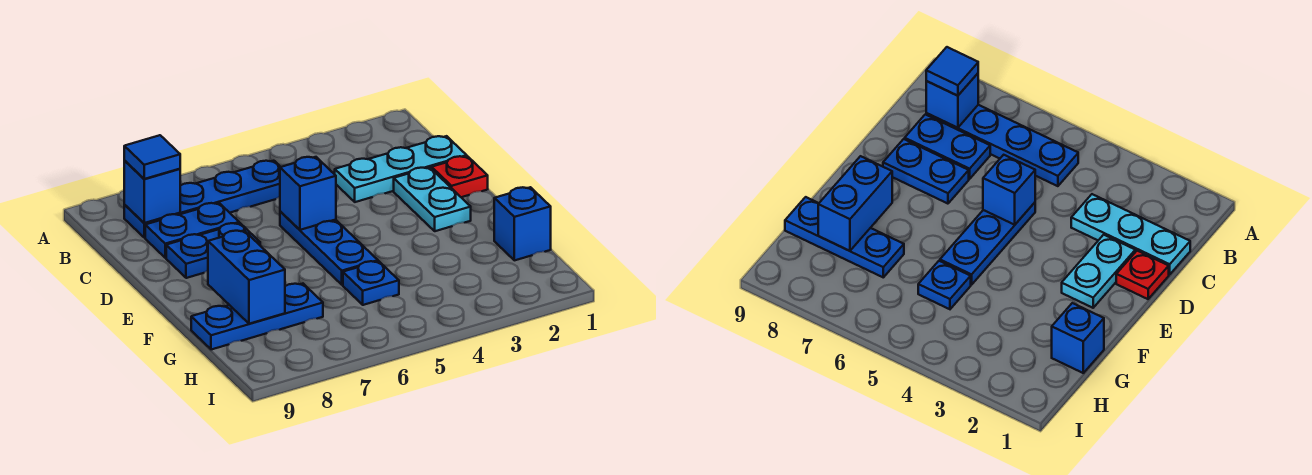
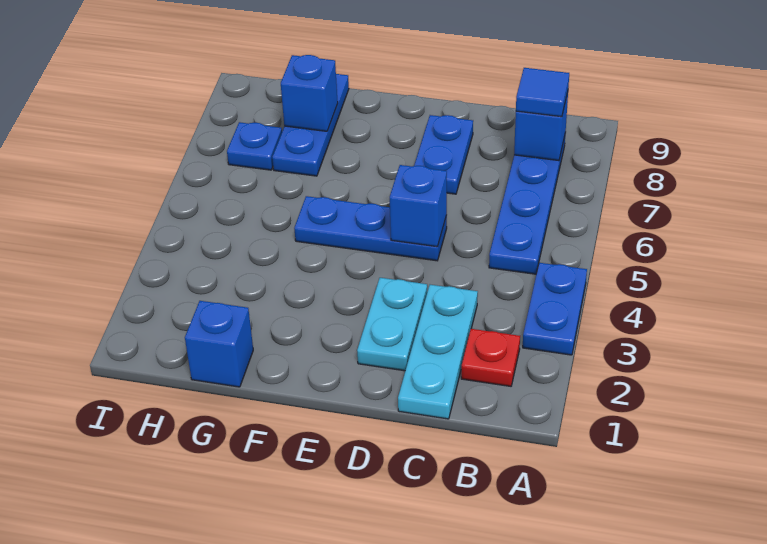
blue plate C7:C8 level 1 -> blue plate A3:A4 level 1
red plate D1 level 1 -> red plate B2 level 1
cyan plate D2:E2 level 1 -> cyan plate D2:D3 level 1
blue brick F8:G8 level 2 -> blue brick G8 level 2
blue plate G5 level 1 -> blue plate H7 level 1

